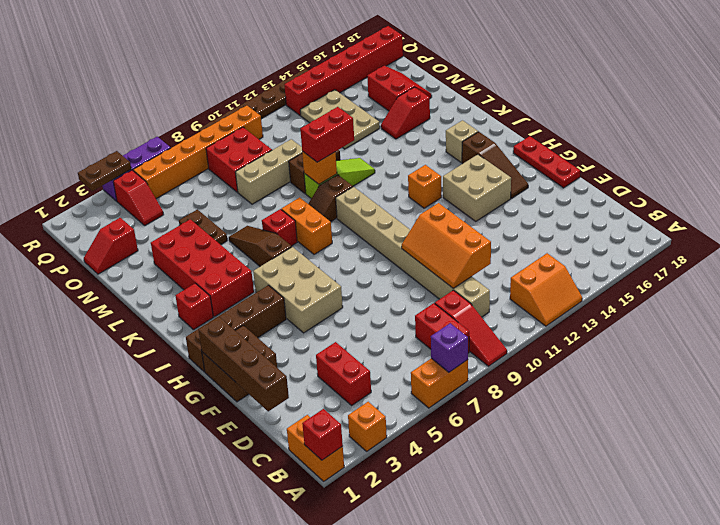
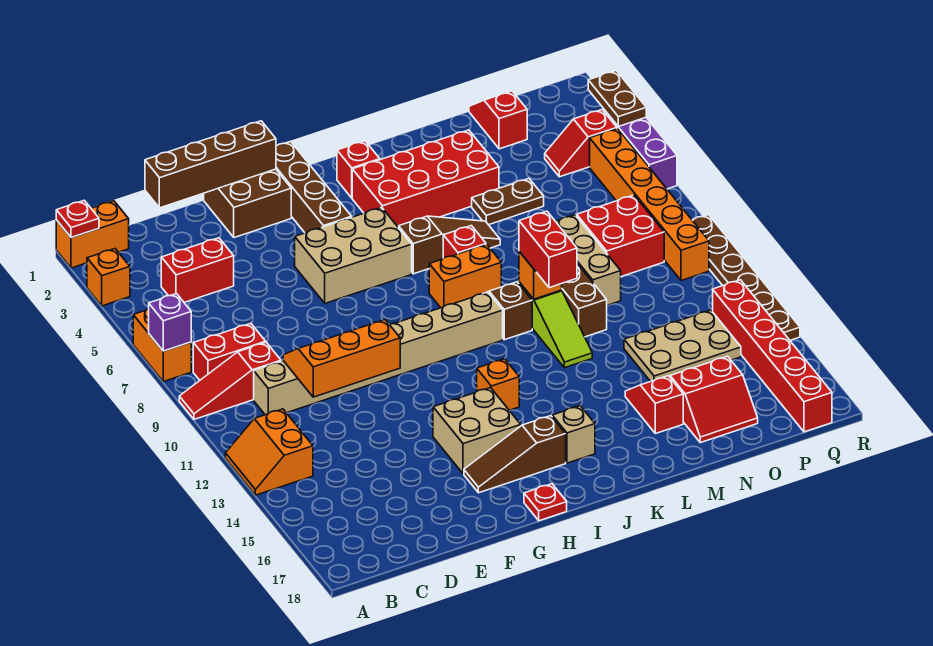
red brick A1 level 2 -> red plate A1 level 2
red plate F18:H18 level 1 -> red plate H18 level 1

